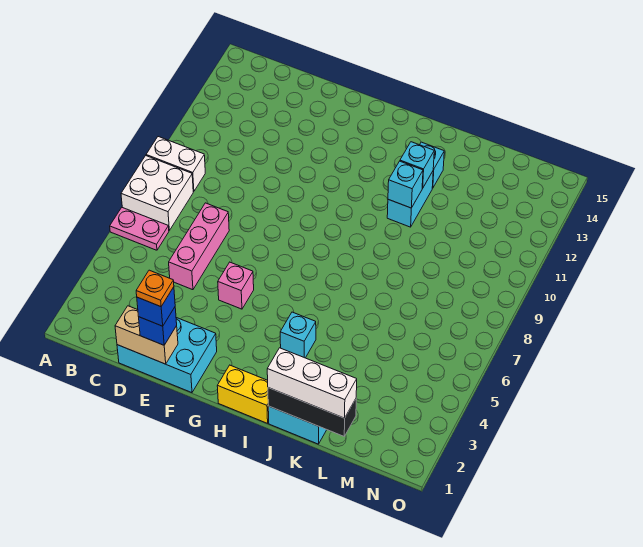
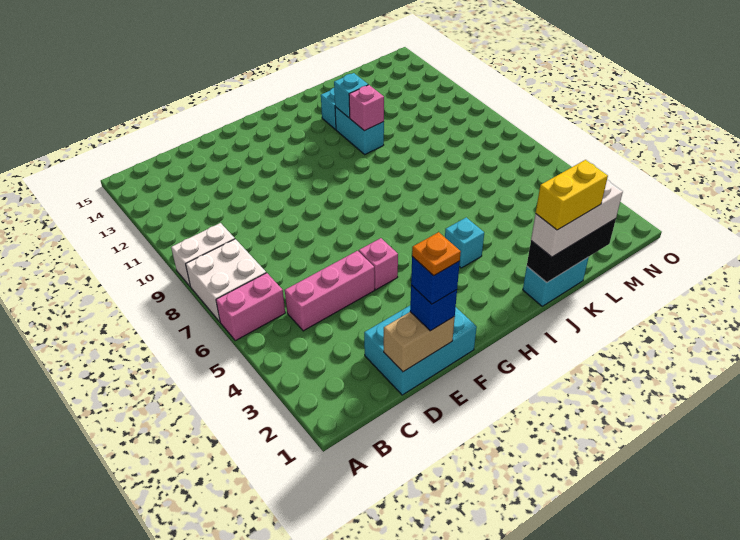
pink plate A6:B6 level 1 -> pink brick A6:B6 level 1
pink brick D5:D7 level 1 -> pink brick C5:E5 level 1
yellow brick H1:I1 level 1 -> yellow brick J1:K1 level 4
cyan brick J11 level 2 -> pink brick J11 level 2

